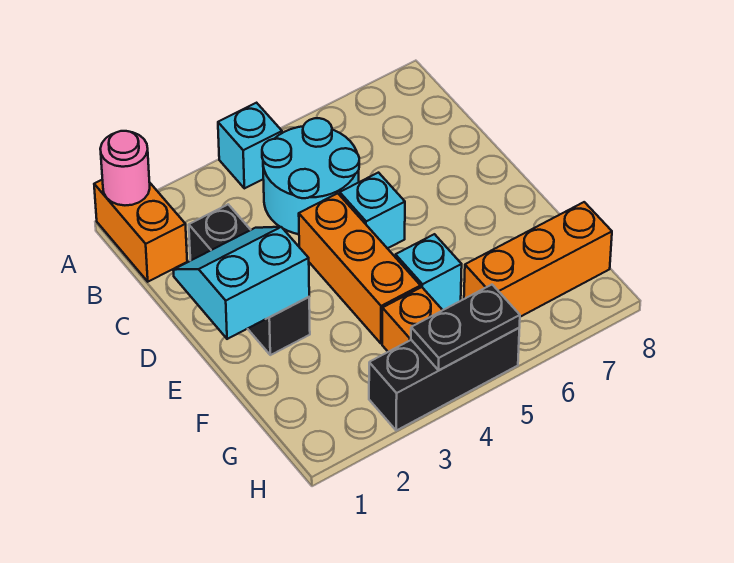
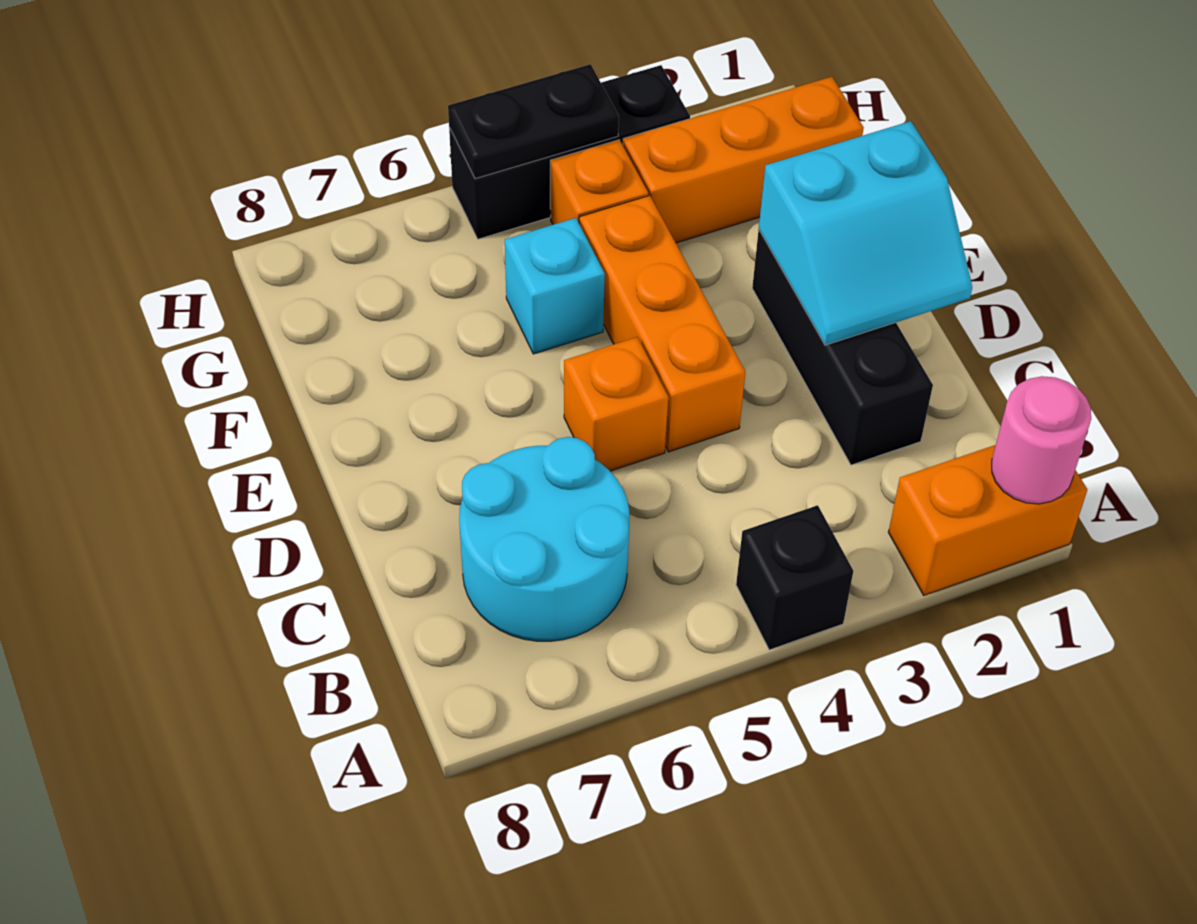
orange brick A1:B1 level 1 -> orange brick A1:A2 level 1
cyan brick A4 level 1 -> black brick A4 level 1
cyan round brick B4:C5 level 1 -> cyan round brick B6:C7 level 1
cyan brick D5 level 1 -> orange brick D5 level 1
orange brick G6:G8 level 1 -> orange brick G1:G3 level 1

